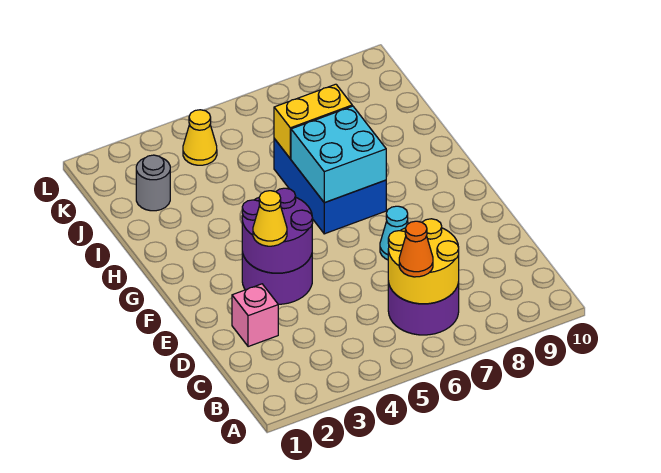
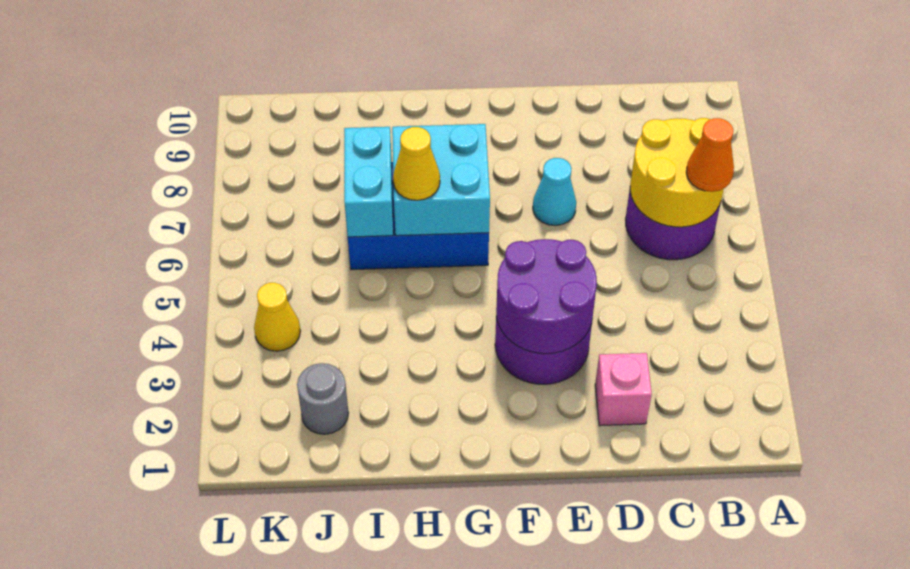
yellow cone E3 level 3 -> yellow cone H6 level 3
yellow brick I6:I7 level 2 -> cyan brick I6:I7 level 2

